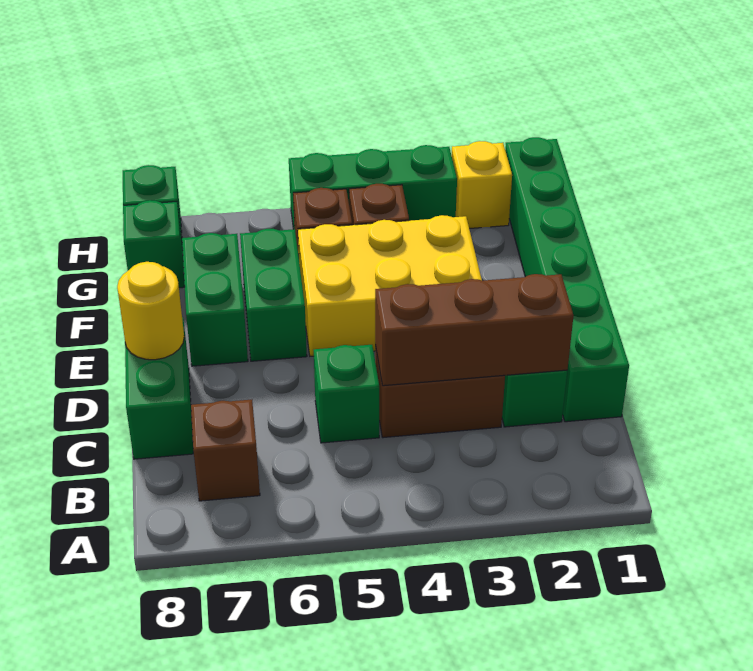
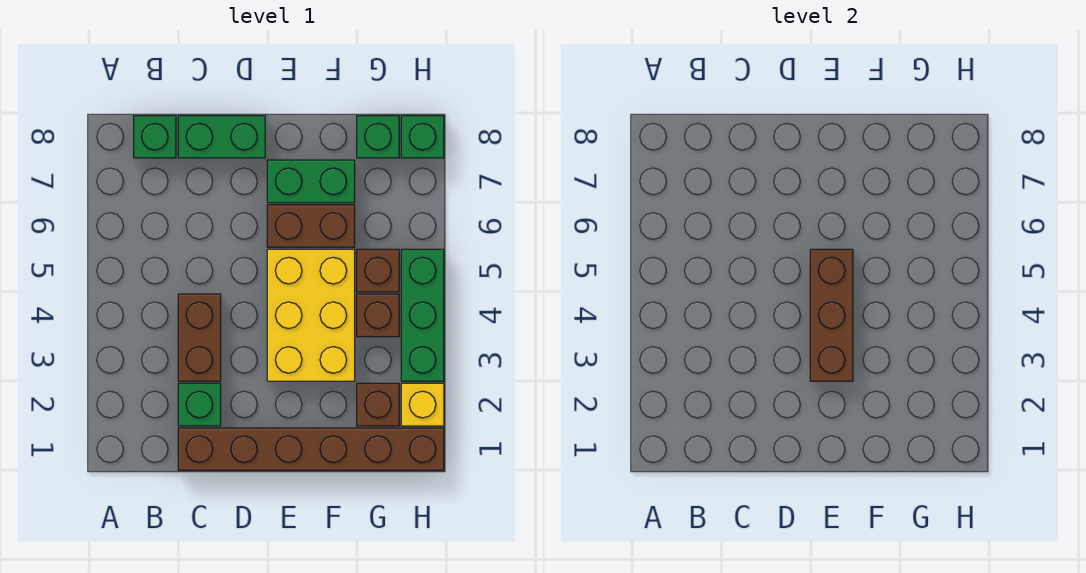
brown brick B7 level 1 -> brown brick G2 level 1
green brick C1:H1 level 1 -> brown brick C1:H1 level 1
brown brick C2:C4 level 2 -> brown brick E3:E5 level 2
green brick C5 level 1 -> green brick B8 level 1
yellow round brick D8 level 2 -> none
green brick E6:F6 level 1 -> brown brick E6:F6 level 1

